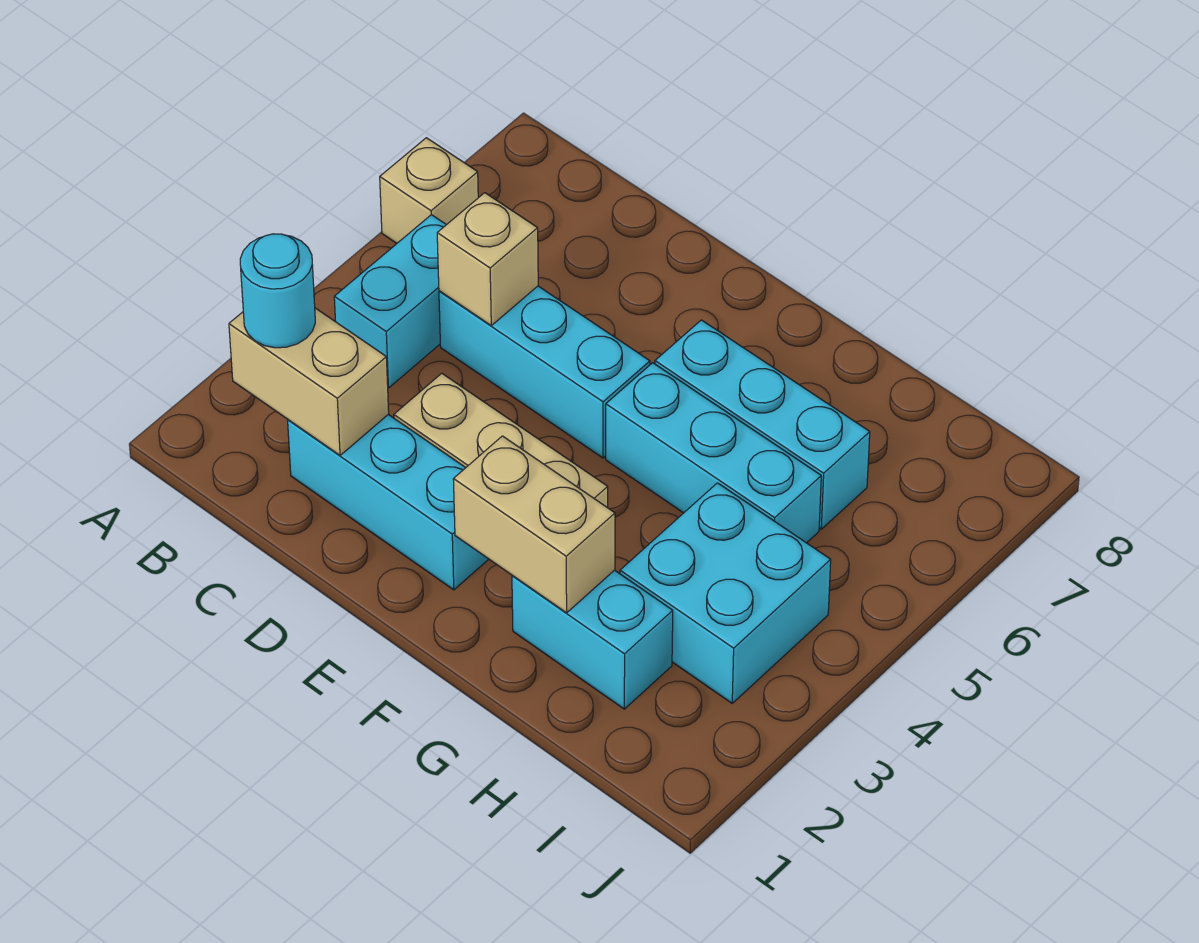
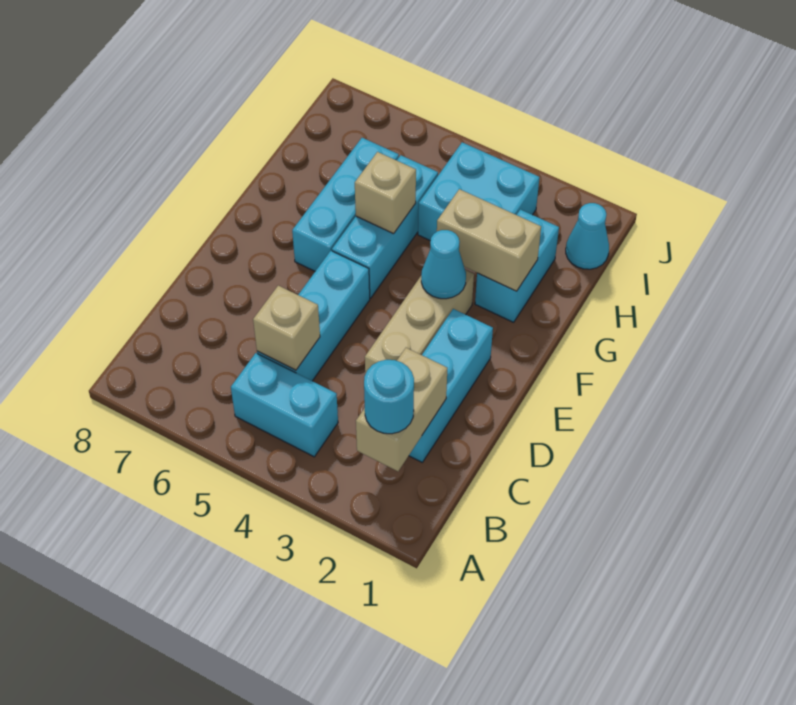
tan brick A6 level 1 -> tan brick G5 level 2
tan brick F2:G2 level 2 -> tan brick G2:G3 level 2
none -> cyan cone F3 level 2
none -> cyan cone I1 level 1

